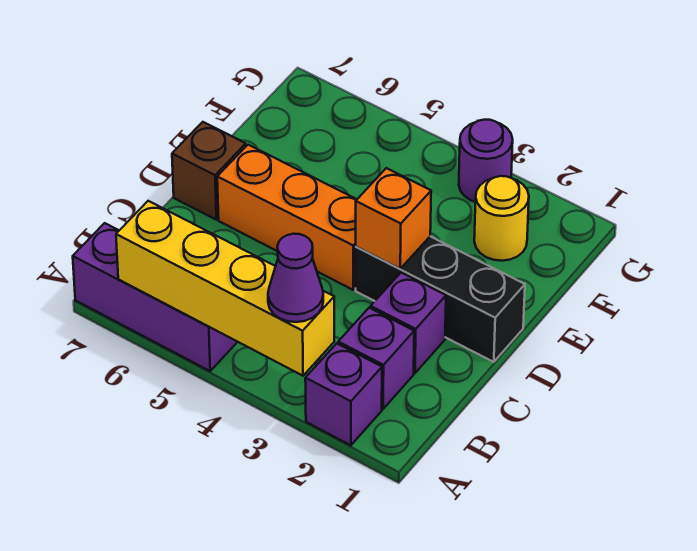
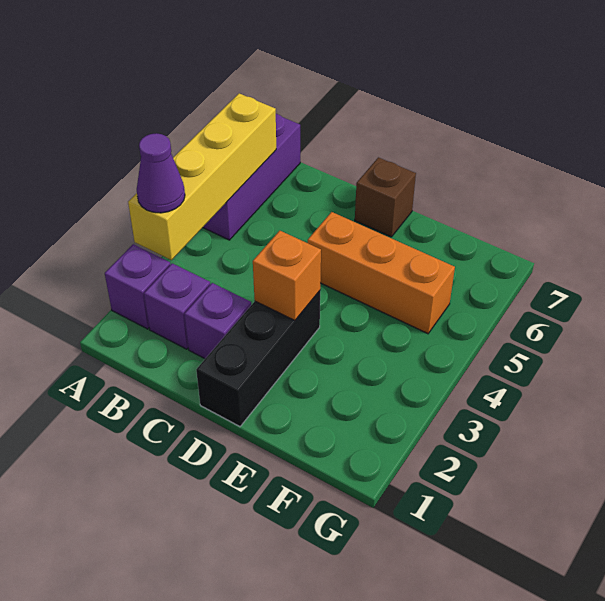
orange brick D4:D6 level 1 -> orange brick D5:F5 level 1
yellow round brick F2 level 1 -> none
purple round brick G3 level 1 -> none

